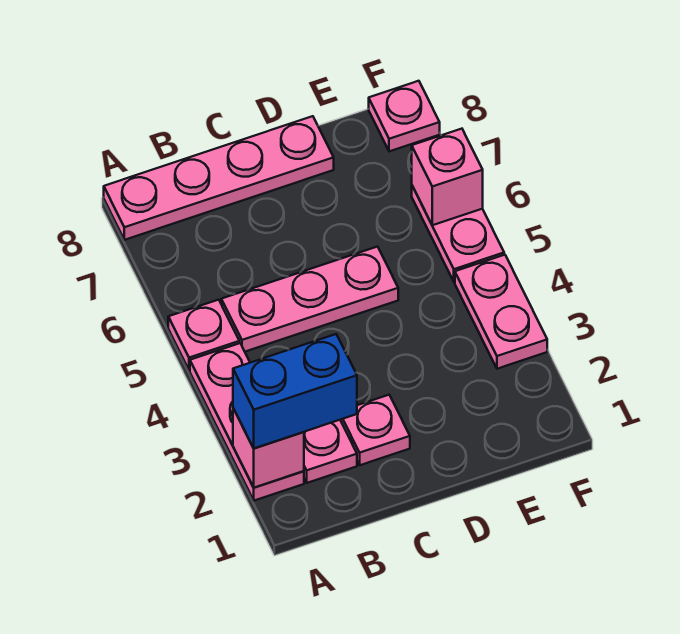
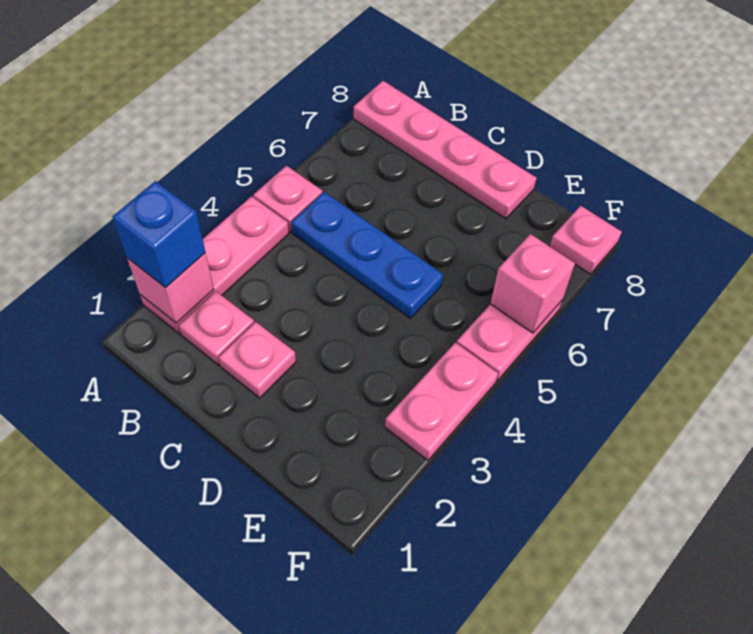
blue brick A2:B2 level 3 -> blue brick A2 level 3
pink plate B5:D5 level 1 -> blue plate B5:D5 level 1

